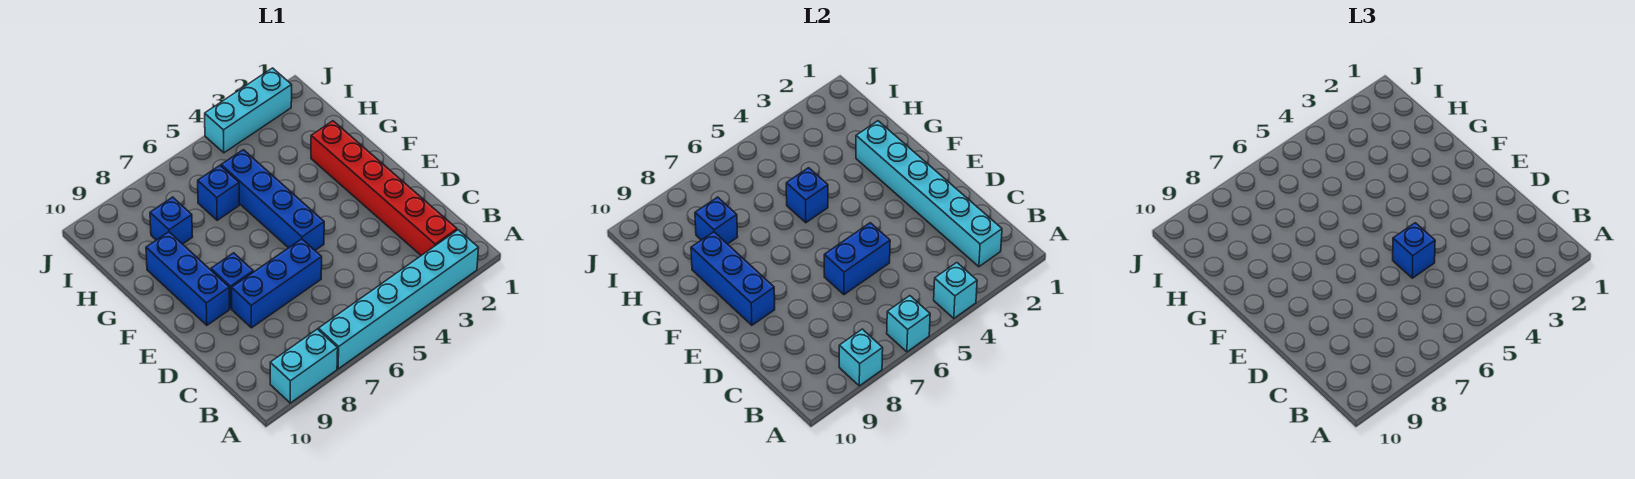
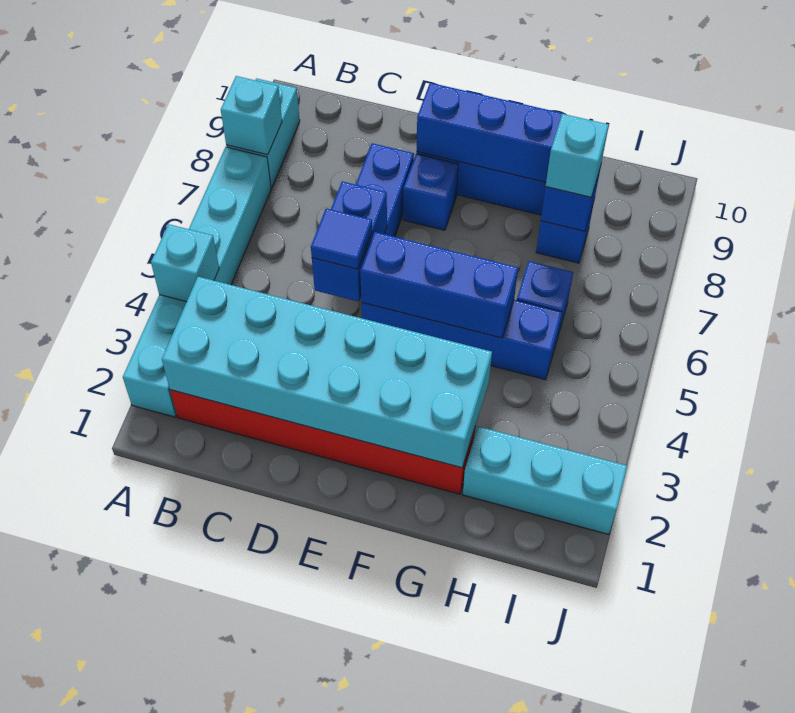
cyan brick A6 level 2 -> cyan brick H8 level 3
cyan brick B2:G2 level 2 -> cyan brick B2:G3 level 2
blue brick D5 level 3 -> blue tile D5 level 3
blue brick G5 level 2 -> blue brick E5:G5 level 2
cyan brick J2:J4 level 1 -> cyan brick H2:J2 level 1

